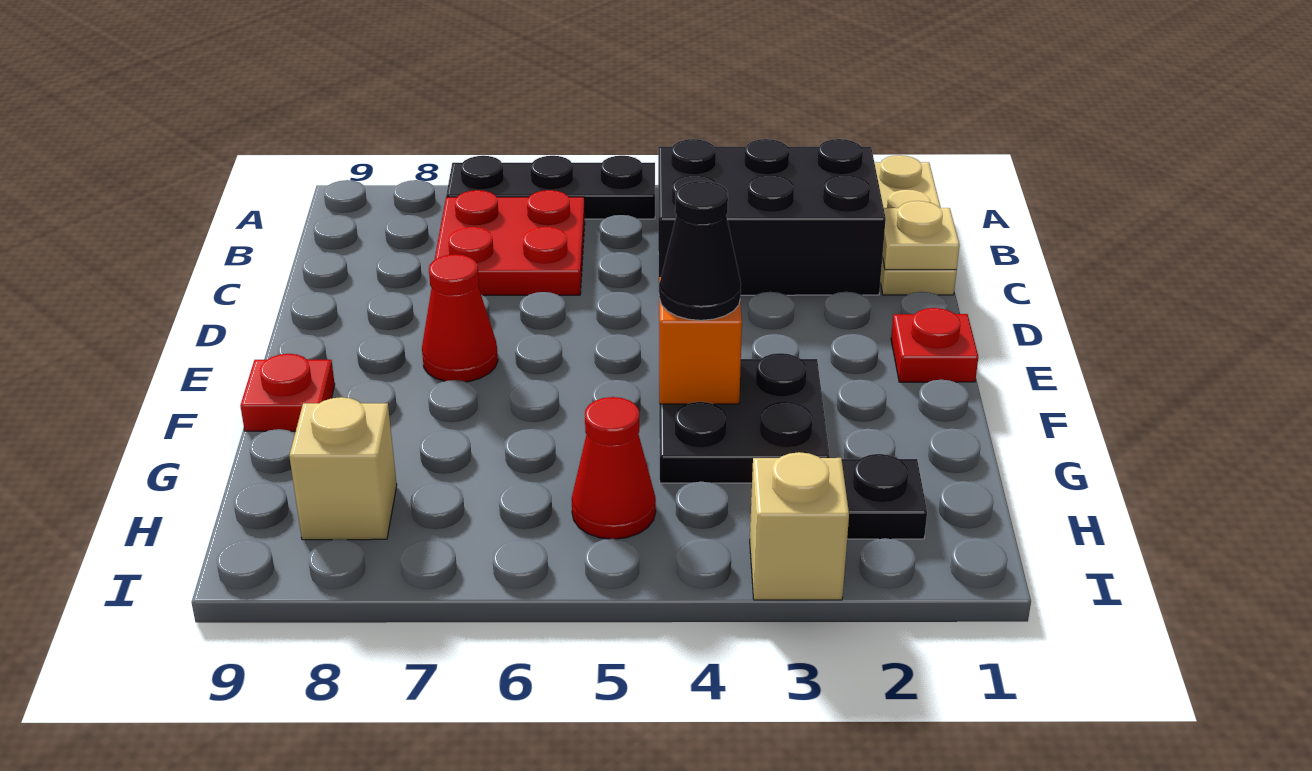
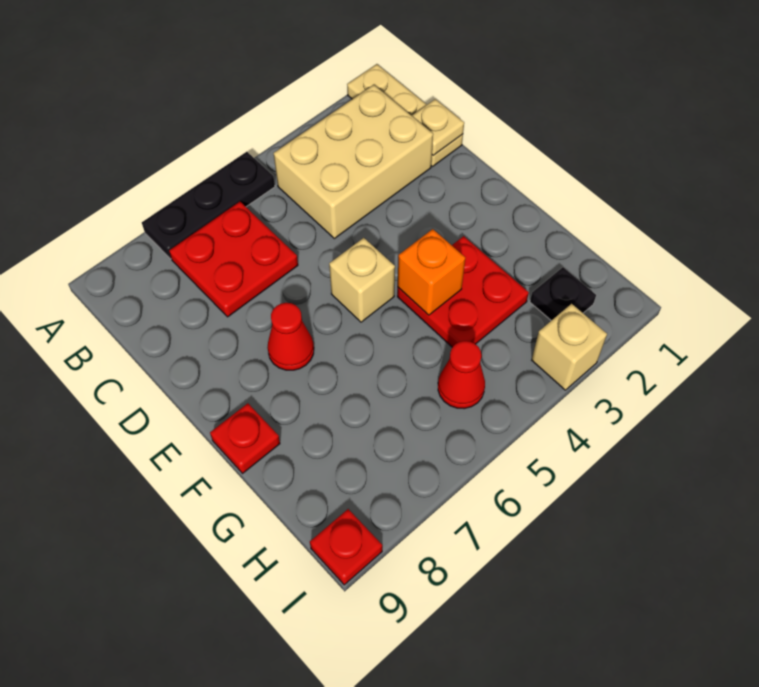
black brick B2:C4 level 1 -> tan brick B2:C4 level 1
red plate E1 level 1 -> red plate I9 level 1
black plate F3:G4 level 1 -> red plate F3:G4 level 1
black cone F4 level 3 -> none
tan brick H8 level 1 -> tan brick E5 level 1

